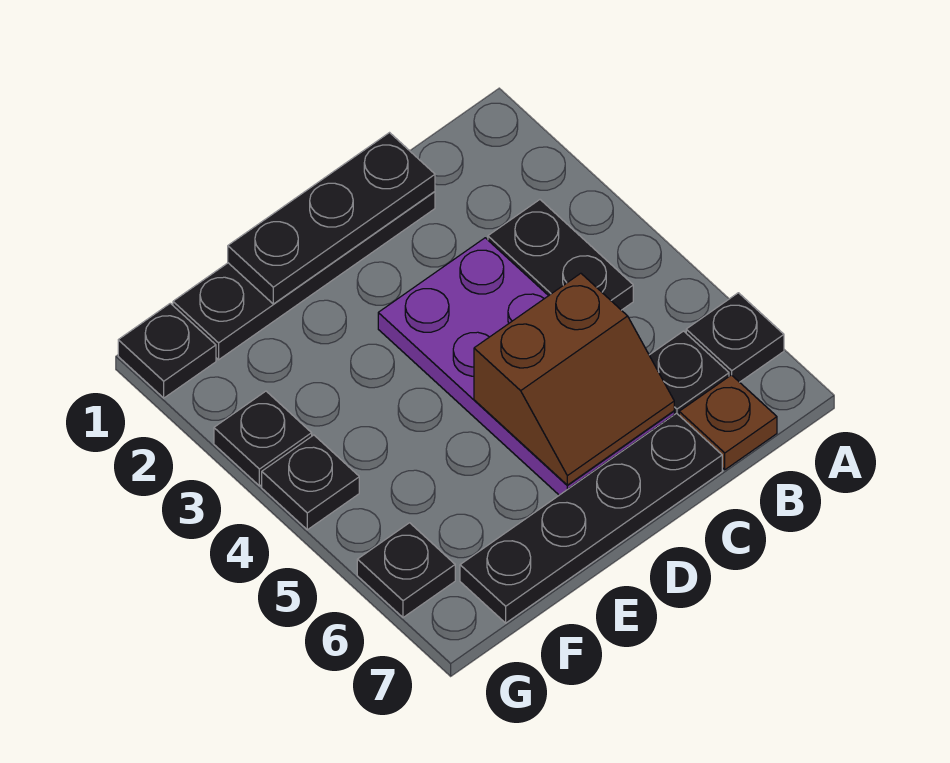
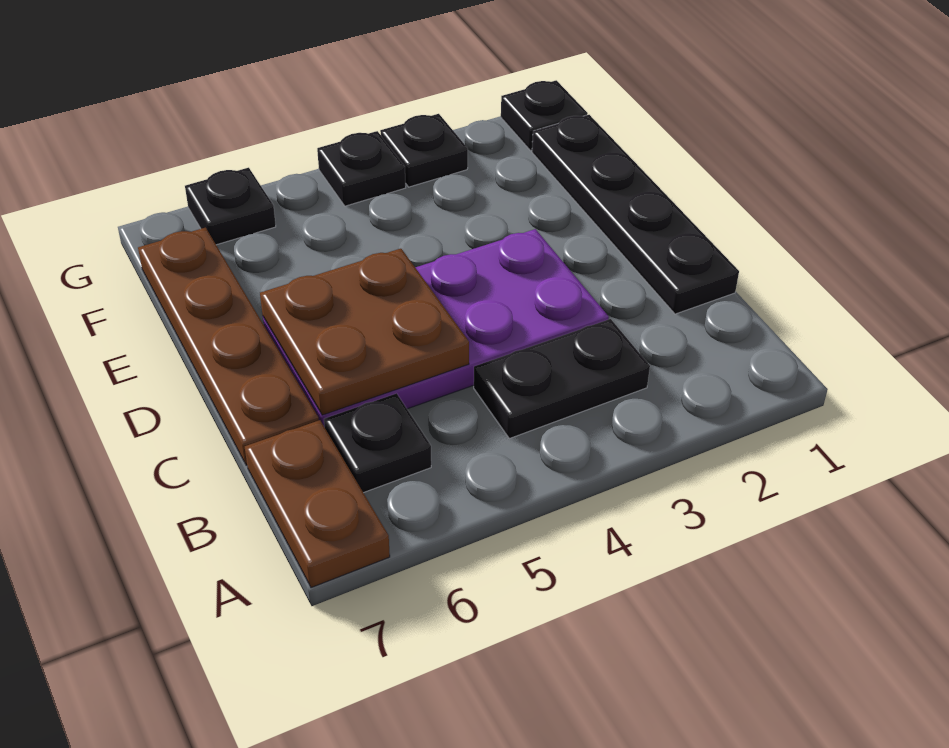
black plate A6 level 1 -> none
brown plate B7 level 1 -> brown plate A7:B7 level 1
black plate C1:E1 level 2 -> none
brown slope C5:D6 level 2 top 5 -> brown plate C5:D6 level 2
black plate C7:F7 level 1 -> brown plate C7:F7 level 1

